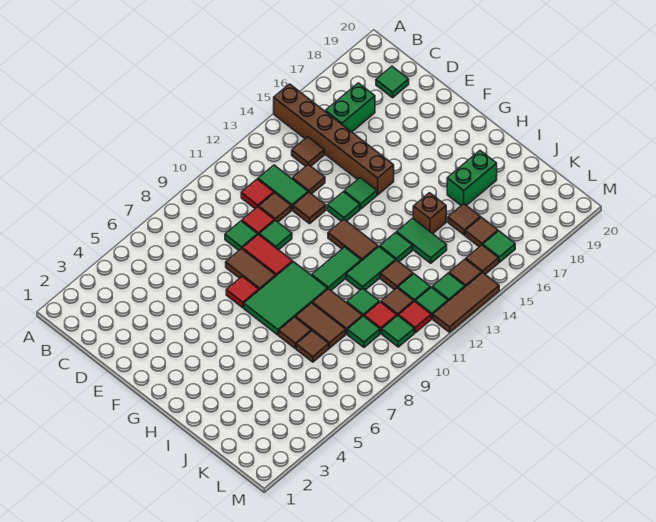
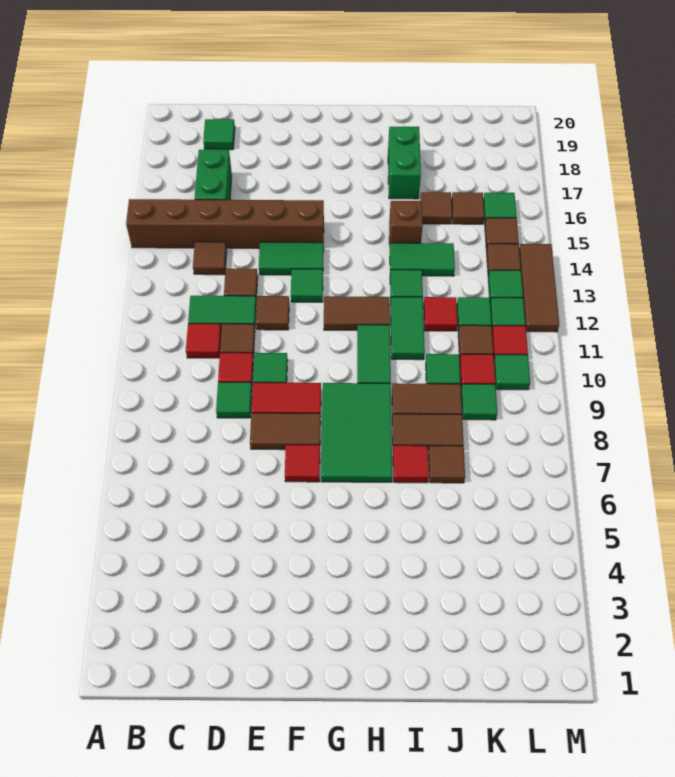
green tile F14 level 1 -> green tile E14:F14 level 1
brown tile I7 level 1 -> red tile I7 level 1
brown tile J12 level 1 -> red tile J12 level 1

